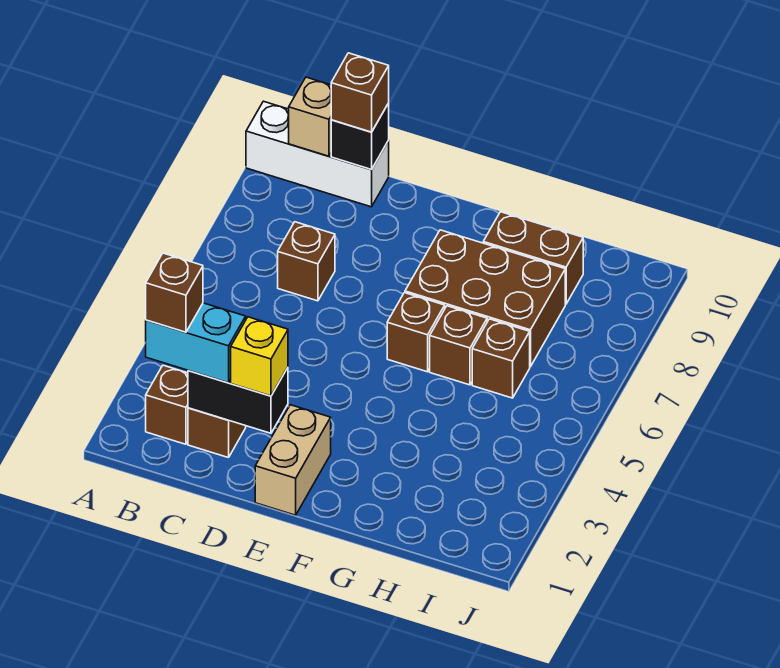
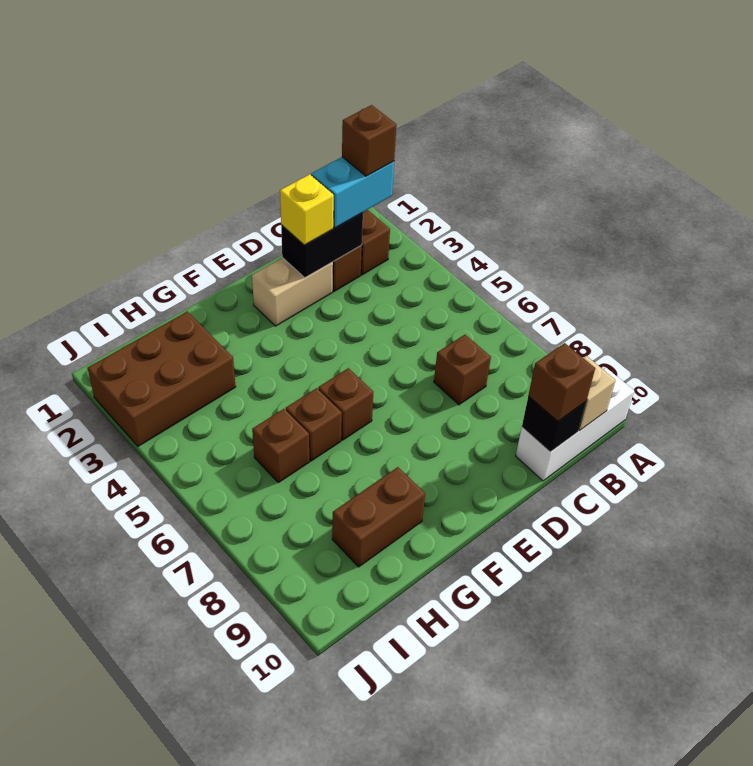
tan brick E1:E2 level 1 -> tan brick D2:E2 level 1
brown brick F7:H8 level 1 -> brown brick H2:J3 level 1

